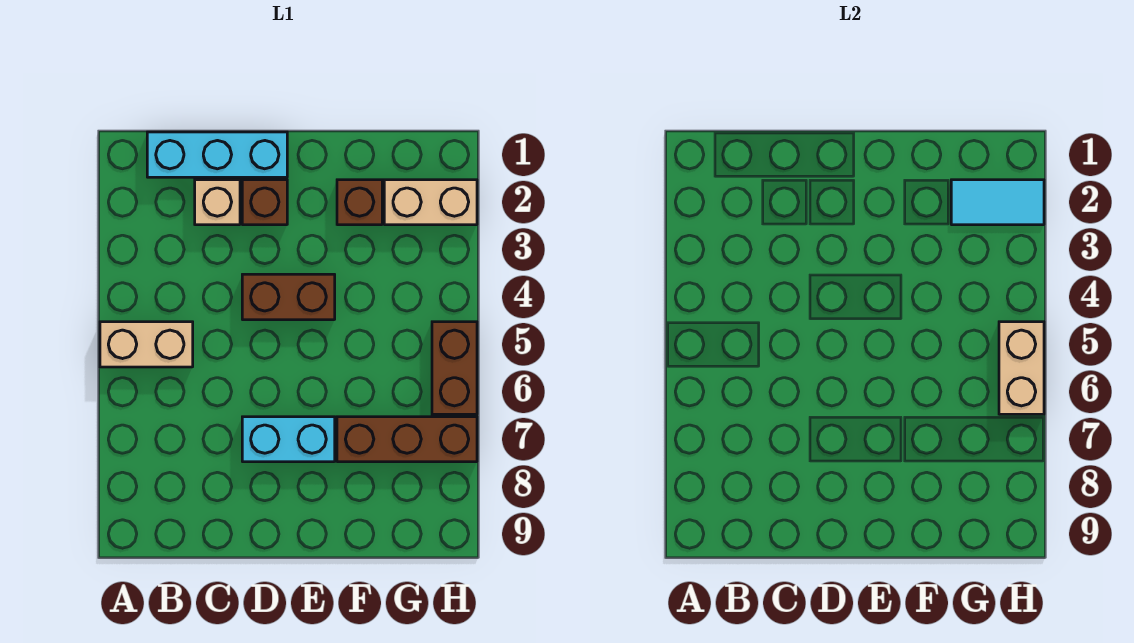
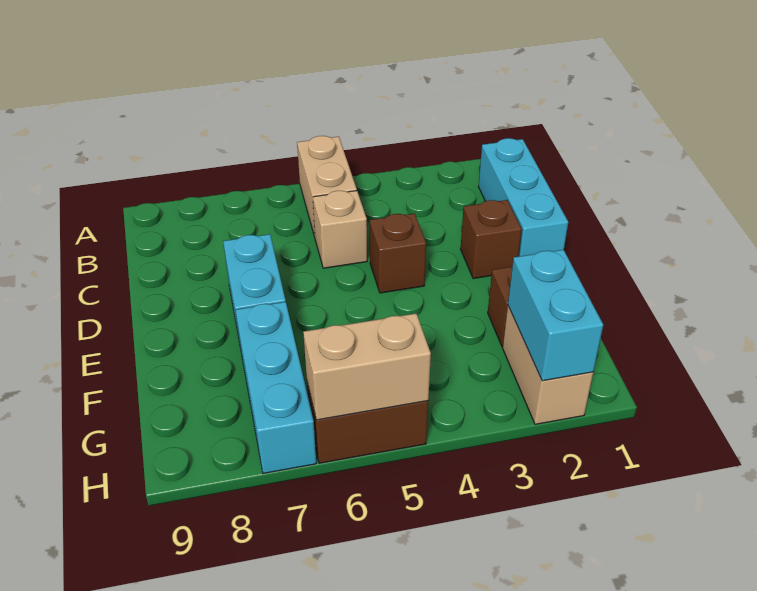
tan brick C2 level 1 -> tan brick C5 level 1
brown brick D4:E4 level 1 -> brown brick D4 level 1
brown brick F7:H7 level 1 -> cyan brick F7:H7 level 1
cyan tile G2:H2 level 2 -> cyan brick G2:H2 level 2

